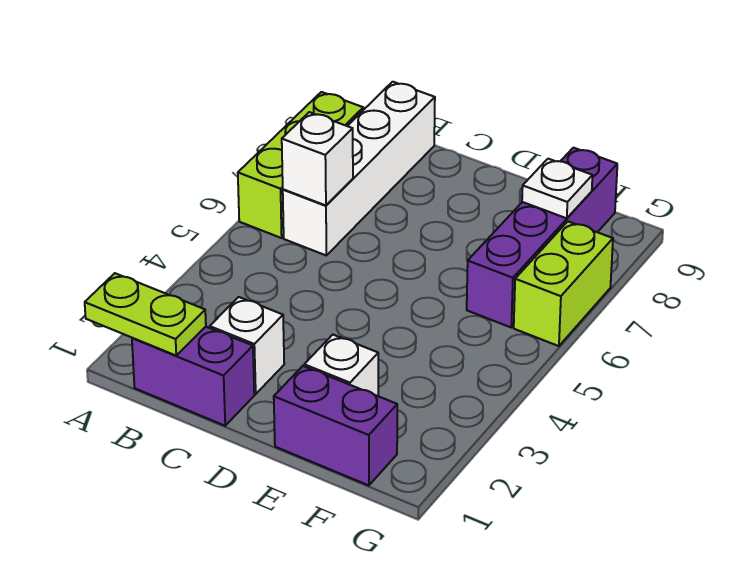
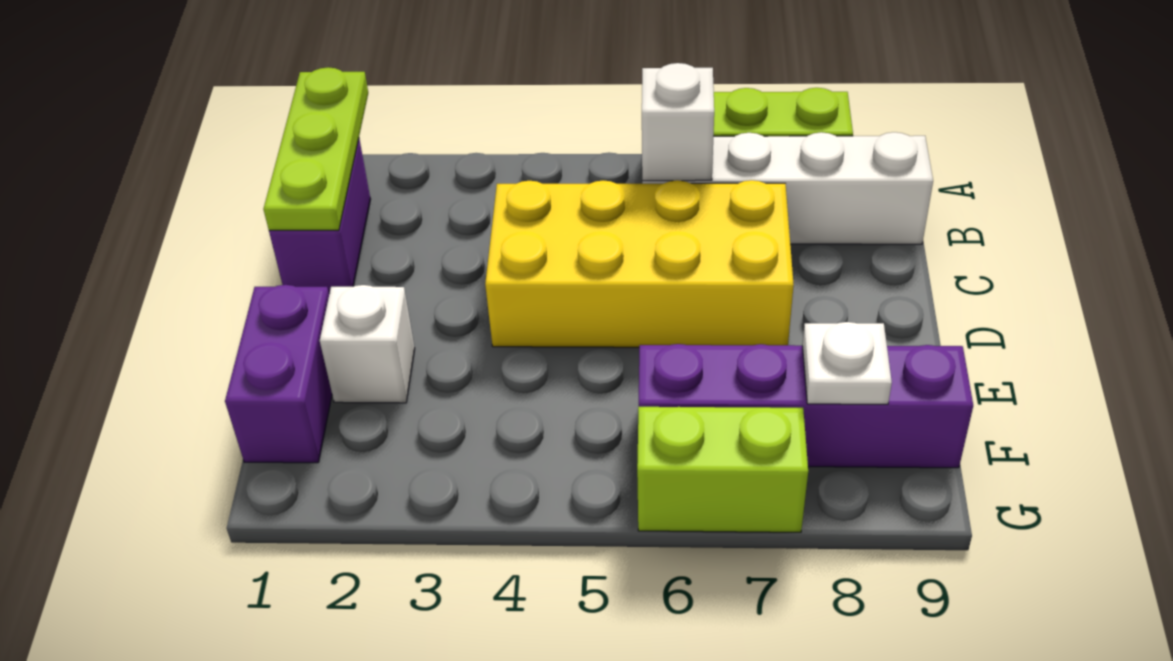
lime plate A1:B1 level 2 -> lime plate A1:C1 level 2
white brick C2 level 1 -> none
none -> yellow brick C4:D7 level 1

